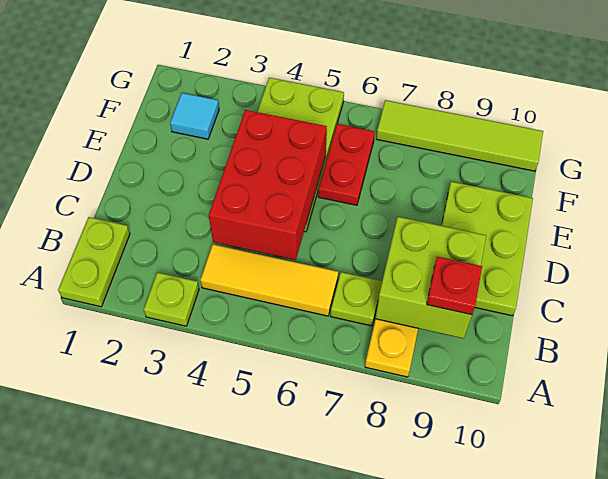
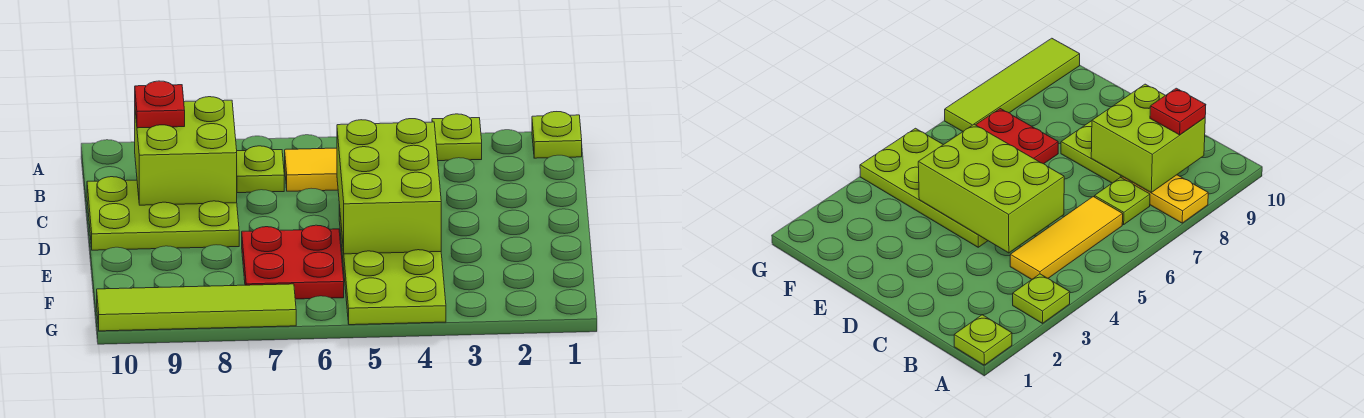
lime plate A1:B1 level 1 -> lime plate A1 level 1
red brick C4:E5 level 2 -> lime brick C4:E5 level 2
lime plate C9:E10 level 1 -> lime plate C8:D10 level 1
red plate E6:F6 level 1 -> red plate E6:F7 level 1
cyan tile F2 level 1 -> none

